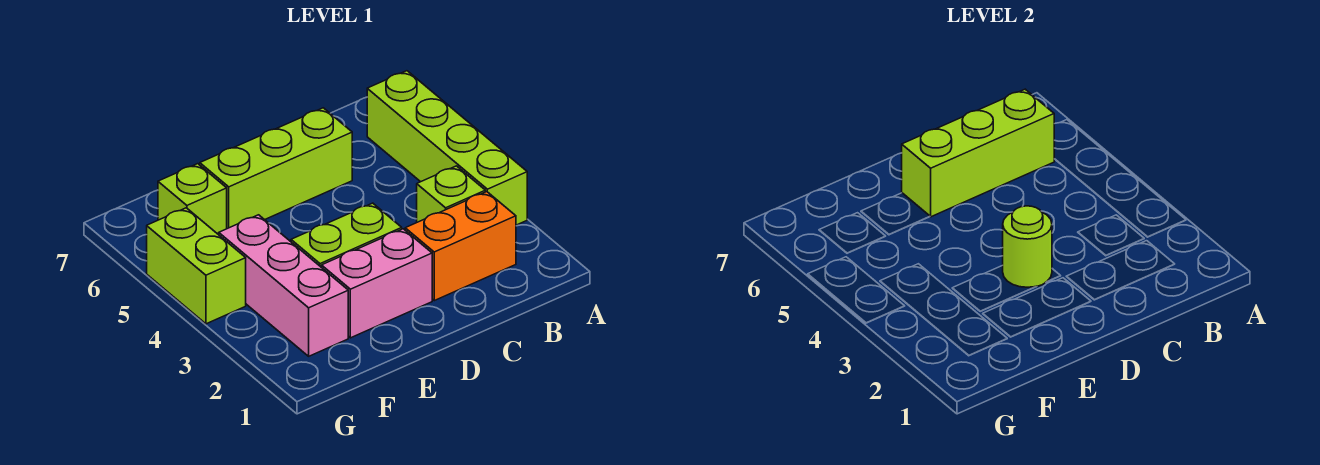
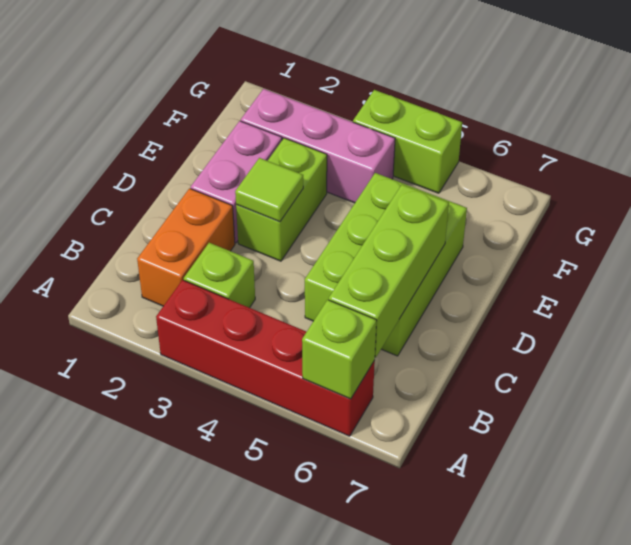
lime brick A3:A6 level 1 -> red brick A3:A6 level 1
lime brick C6:E6 level 1 -> lime brick C5:E6 level 1
lime round brick D3 level 2 -> lime tile D3 level 2
lime brick F6 level 1 -> lime brick A6 level 2

